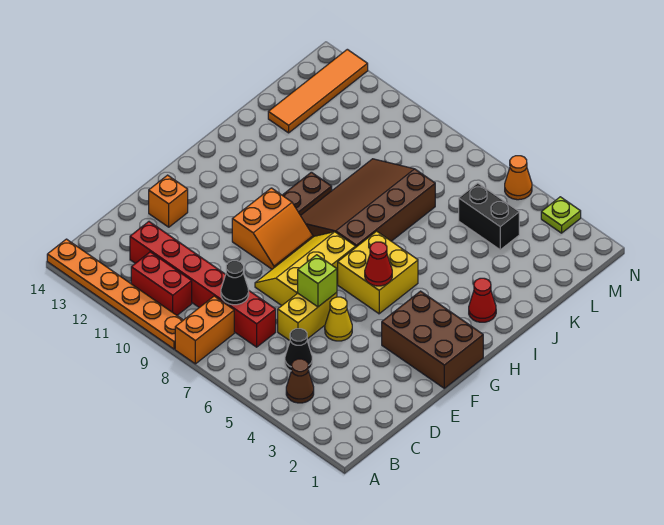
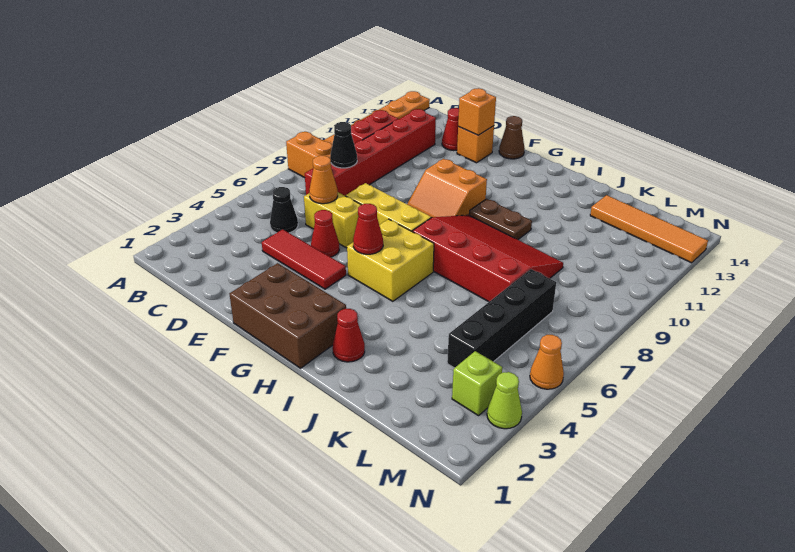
brown cone B4 level 1 -> brown cone F14 level 1
none -> red tile D4:F4 level 1
none -> orange cone D6 level 2
none -> red cone D13 level 1
yellow cone E5 level 1 -> red cone E5 level 1
lime brick E6 level 2 -> lime brick M3 level 1
none -> orange brick E13 level 2
brown brick F1:G3 level 1 -> brown brick F1:H2 level 1
brown slope H7:K9 level 1 top 7 -> red slope H7:K9 level 1 top 7
black brick L4:L5 level 1 -> black brick L4:L7 level 1
lime plate N3 level 1 -> lime cone N3 level 1

